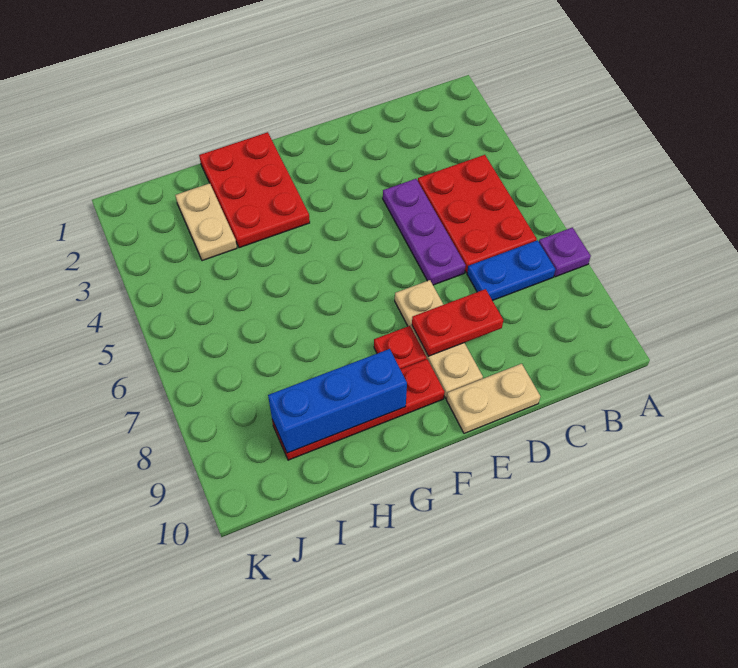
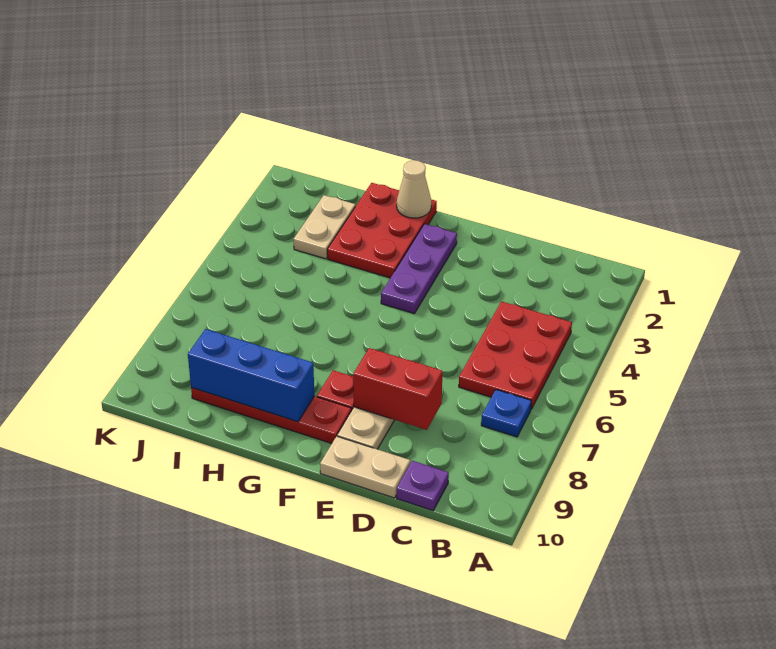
purple plate A7 level 1 -> purple plate C10 level 1
blue plate B7:C7 level 1 -> blue plate B7 level 1
purple plate D4:D6 level 1 -> purple plate F2:F4 level 1
red plate D8:E8 level 2 -> red brick D8:E8 level 2
none -> tan cone G1 level 2

